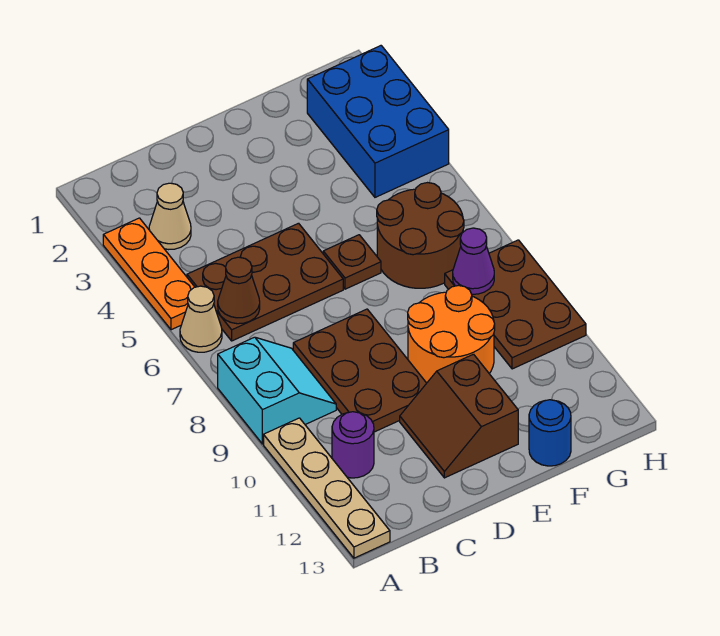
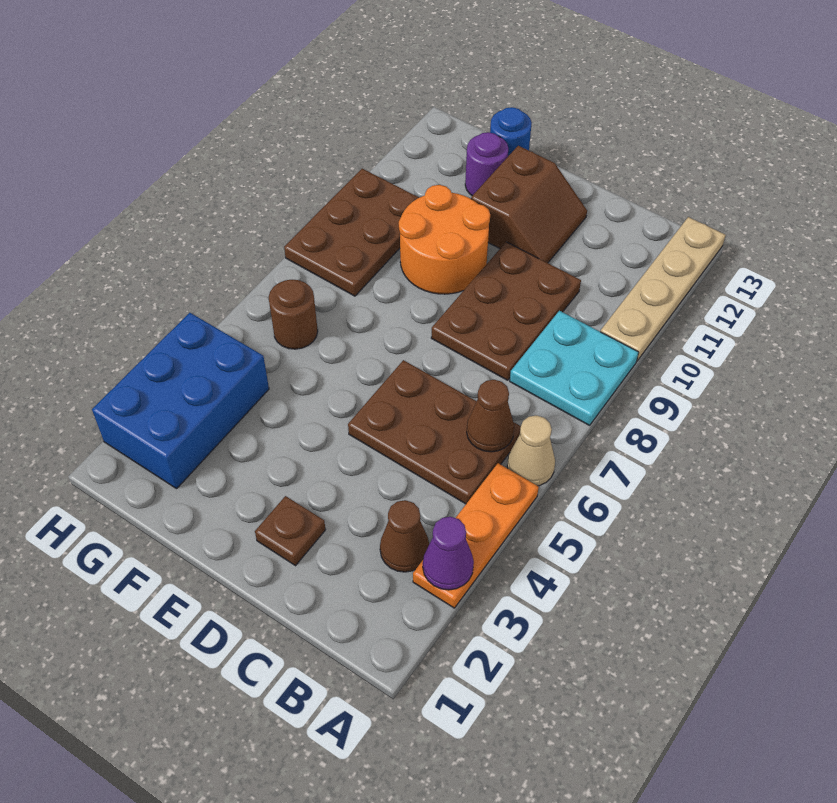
cyan slope A8:B9 level 1 top A -> cyan plate A8:B9 level 1
tan cone B3 level 1 -> brown cone B3 level 1
purple round brick B11 level 1 -> purple round brick F12 level 1
brown plate E6 level 1 -> brown plate D2 level 1
brown round brick F6:G7 level 1 -> brown round brick G6 level 1
purple cone G8 level 2 -> purple cone A3 level 2

